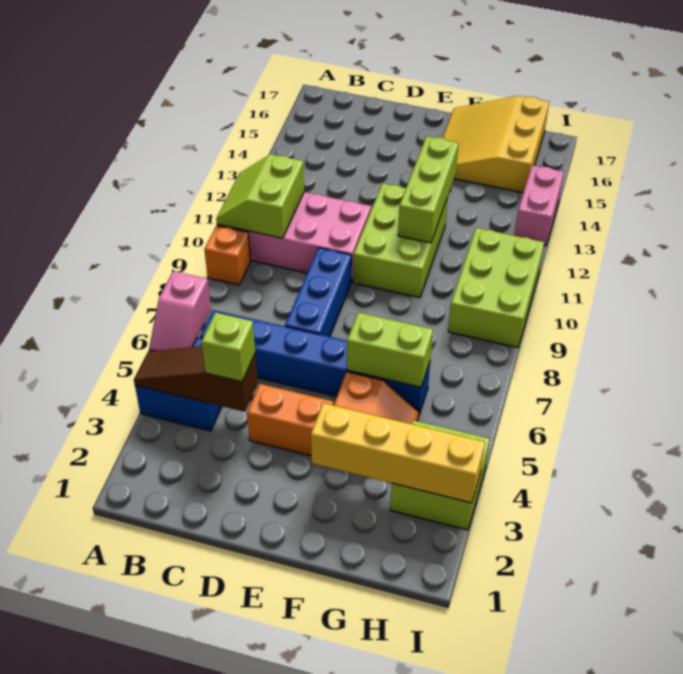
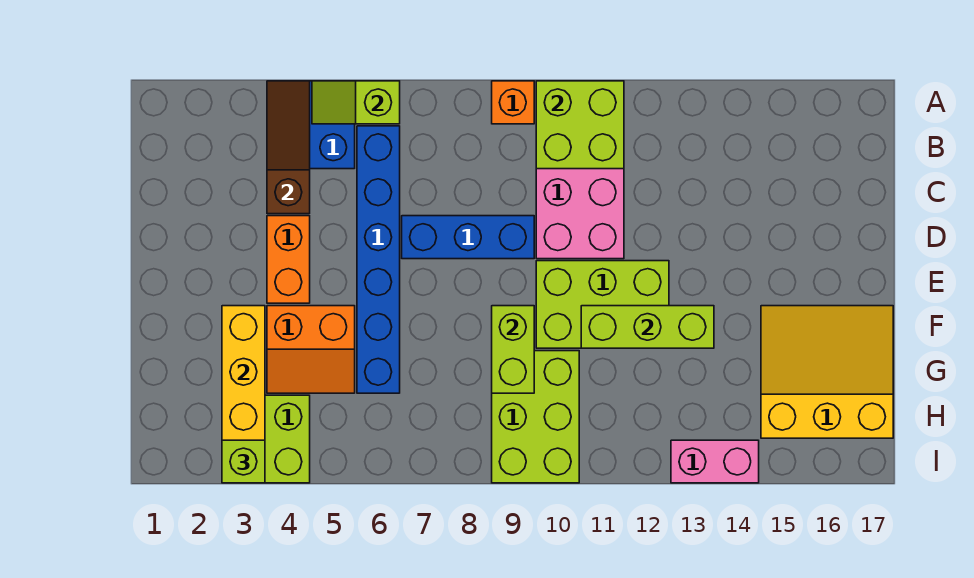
pink slope A5:A6 level 2 top 6 -> lime slope A5:A6 level 2 top 6
lime slope A10:B11 level 2 top B -> lime brick A10:B11 level 2
lime brick C4 level 3 -> lime brick I3 level 3
lime brick F6:G6 level 2 -> lime brick F9:G9 level 2
lime brick H9:I11 level 1 -> lime brick G9:I10 level 1

